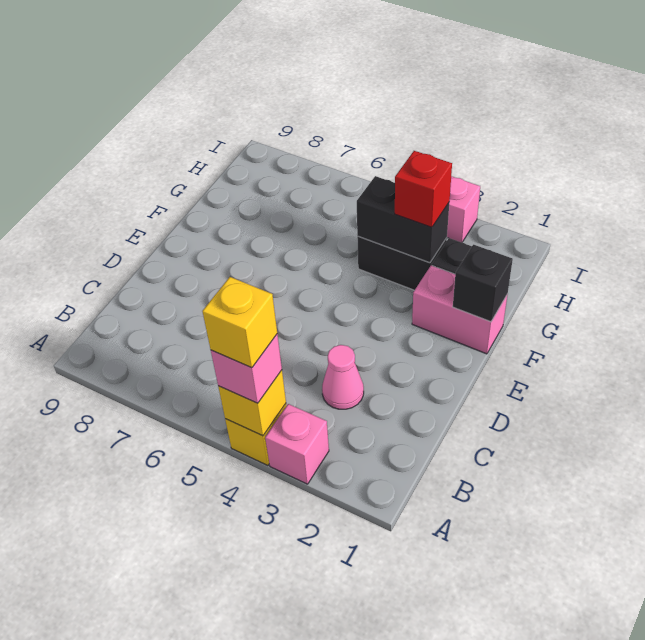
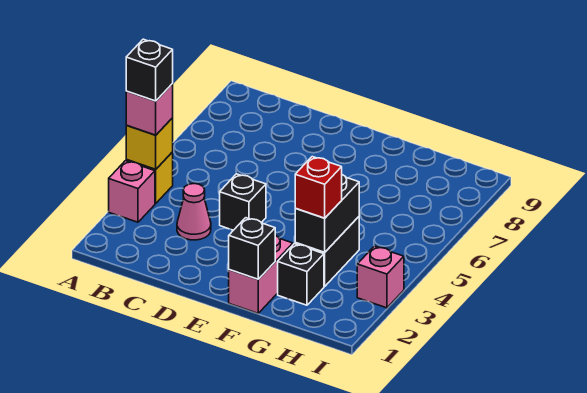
yellow brick A4 level 4 -> black brick A4 level 4
none -> black brick D4 level 1

